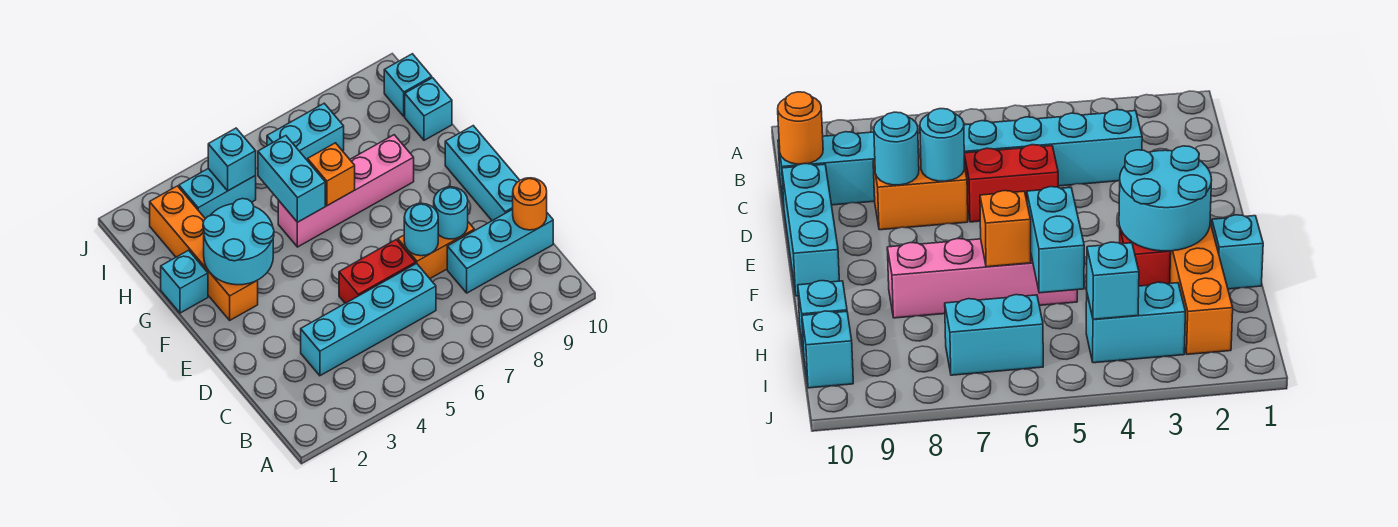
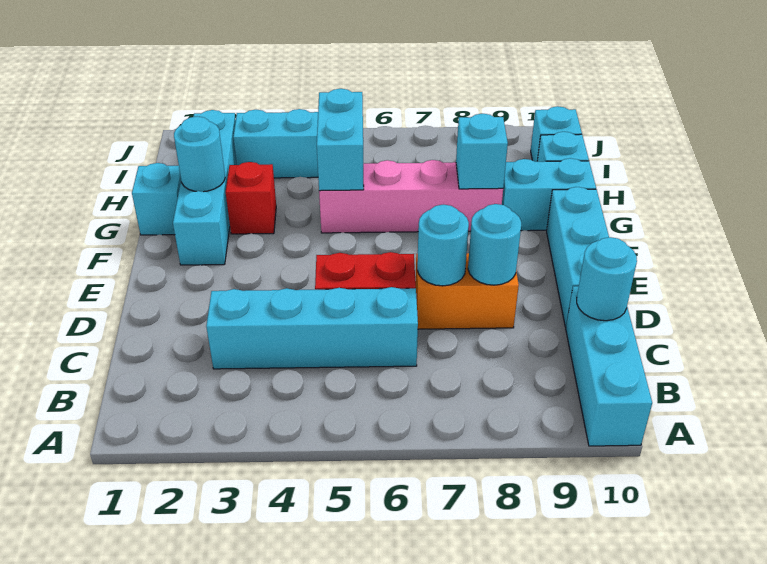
cyan brick C8:C10 level 1 -> cyan brick A10:C10 level 1
orange round brick C10 level 2 -> cyan round brick C10 level 2
orange brick F2:I2 level 1 -> cyan brick F2:I2 level 1
cyan round brick F2:G3 level 2 -> cyan round brick G2 level 2
orange brick G6 level 2 -> none
cyan brick I4 level 2 -> cyan brick G8 level 2
cyan brick I6:I7 level 1 -> cyan brick G9:G10 level 1

